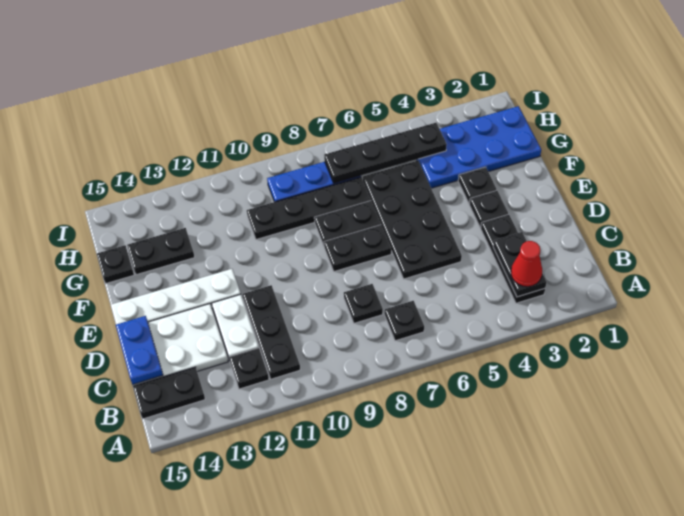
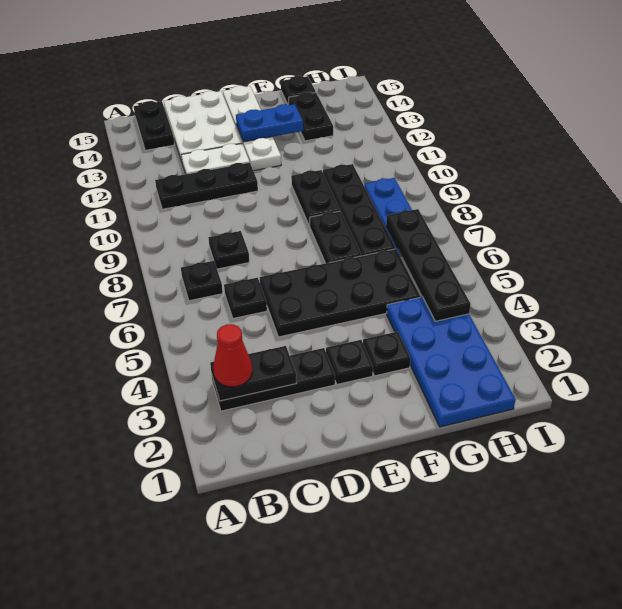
black plate B12 level 1 -> black plate C6 level 1
blue plate C15:D15 level 2 -> blue plate E13:F13 level 2
black plate E7:E8 level 1 -> black plate F9:F10 level 1

